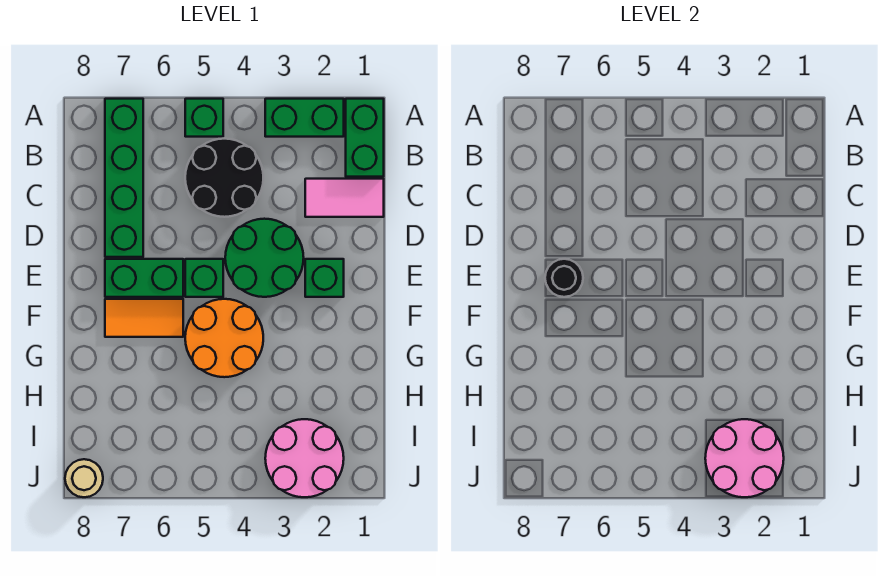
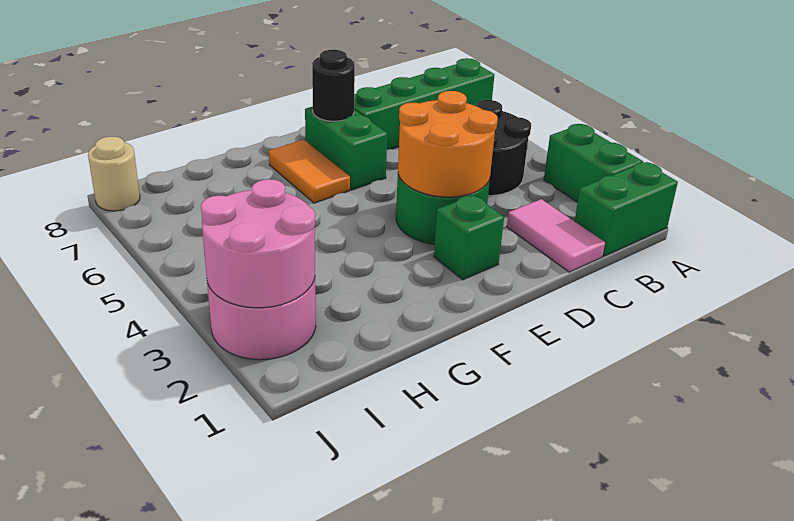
green brick A5 level 1 -> none
green brick E5 level 1 -> none
orange round brick F4:G5 level 1 -> orange round brick D3:E4 level 2

